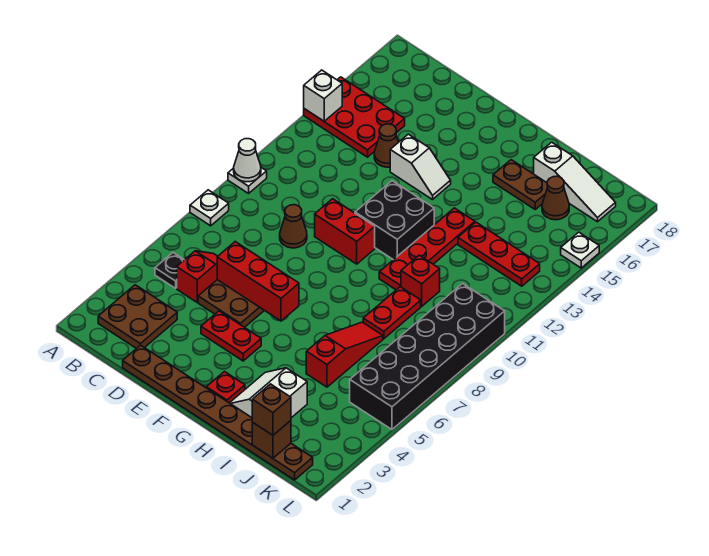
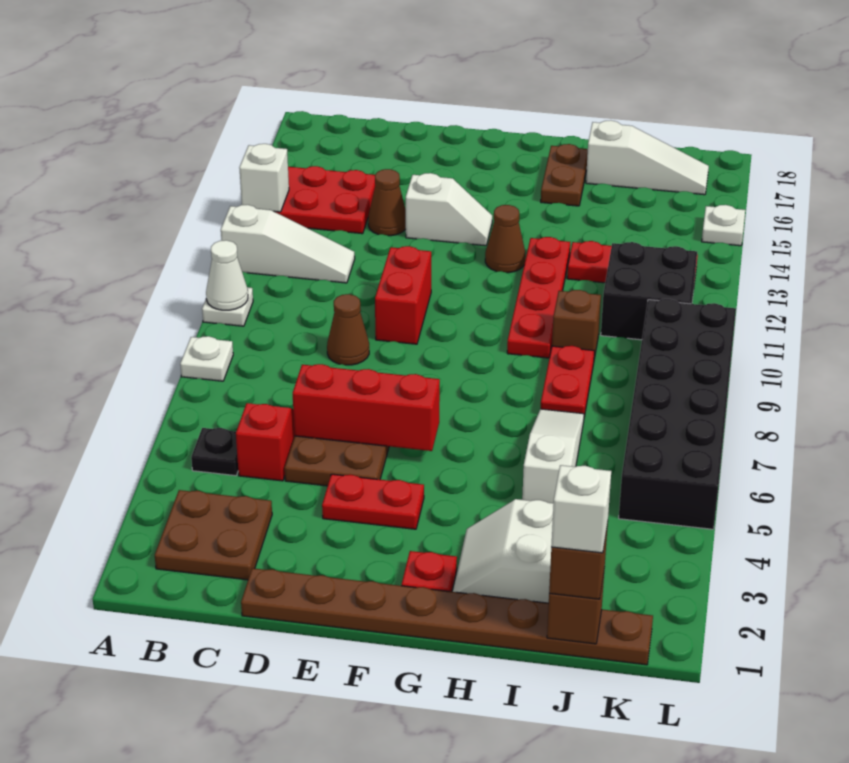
none -> white slope A12:C12 level 1 top A
red brick E10:F10 level 1 -> red brick E10:E11 level 1
black brick F11:G12 level 1 -> black brick J11:K12 level 1
brown plate H16:I16 level 1 -> brown plate H16:H17 level 1
red slope I5:I7 level 1 top 5 -> white slope I5:I7 level 1 top 5
red brick I10 level 1 -> brown brick I10 level 1
none -> white brick J1 level 4
brown cone J16 level 1 -> brown cone G13 level 1

